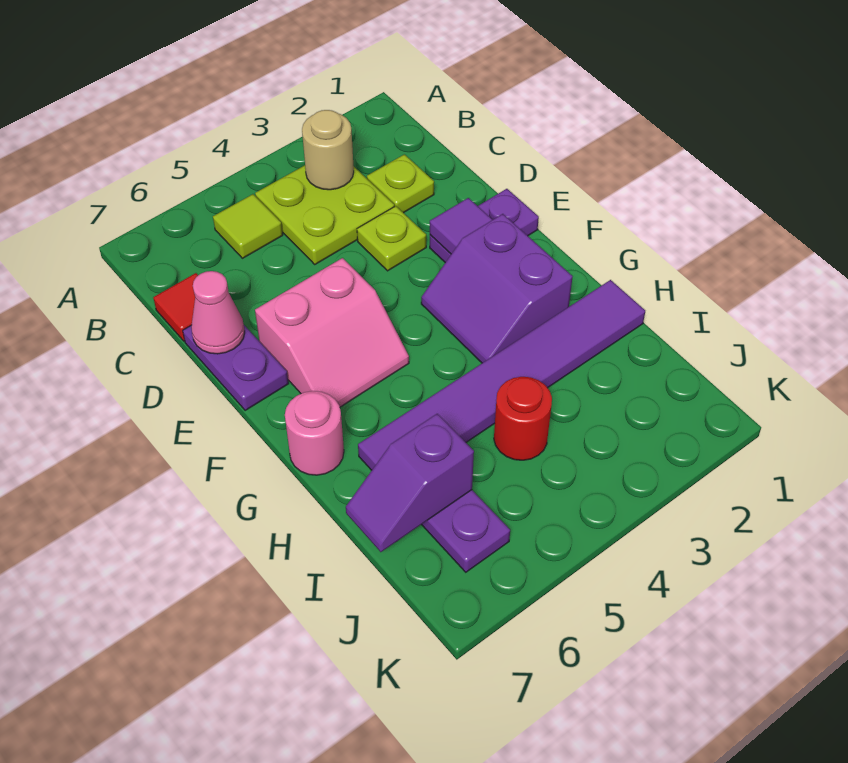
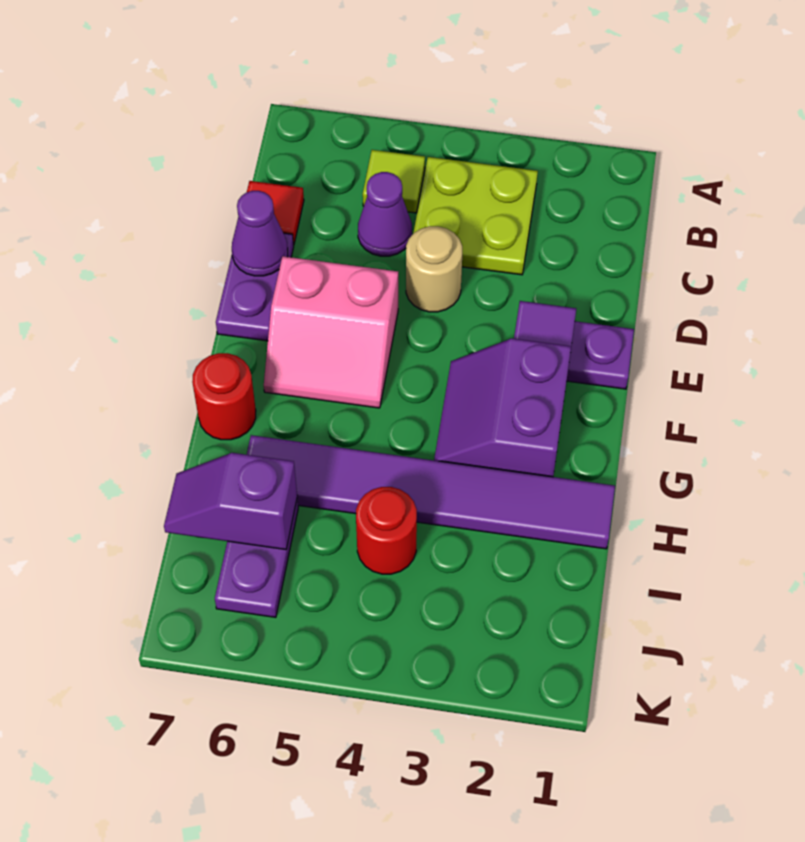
tan round brick B3 level 2 -> tan round brick D4 level 1
lime plate C2 level 1 -> none
none -> purple cone C5 level 1
lime plate D3 level 1 -> none
pink cone D7 level 2 -> purple cone D7 level 2
pink round brick G7 level 1 -> red round brick G7 level 1

